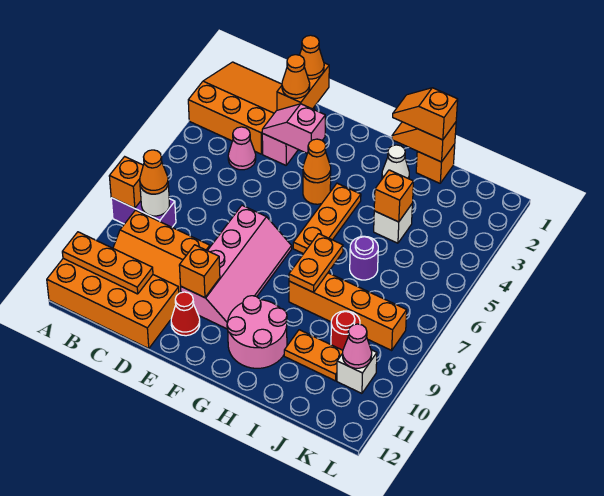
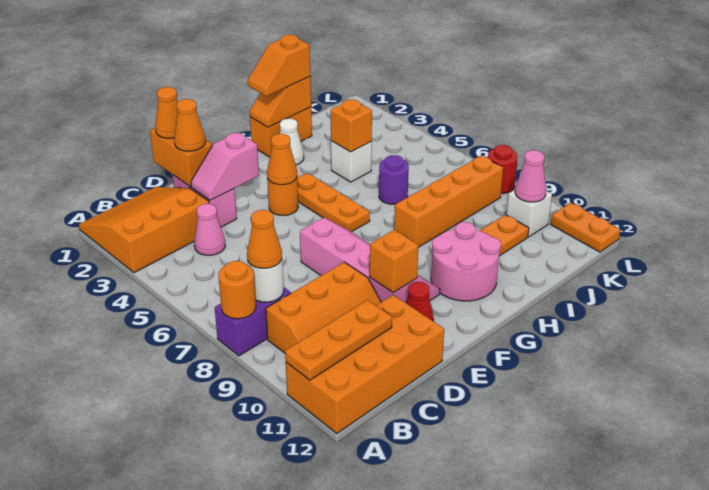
orange brick A8 level 2 -> orange round brick A8 level 2
orange plate H7:H8 level 2 -> orange plate L11:L12 level 1
orange brick I1 level 1 -> orange brick H1:I1 level 1
red round brick J9 level 1 -> red round brick L8 level 1

